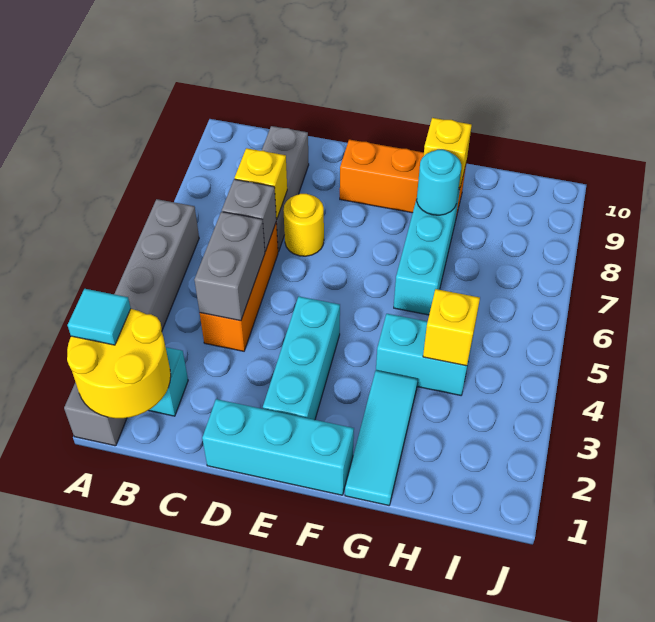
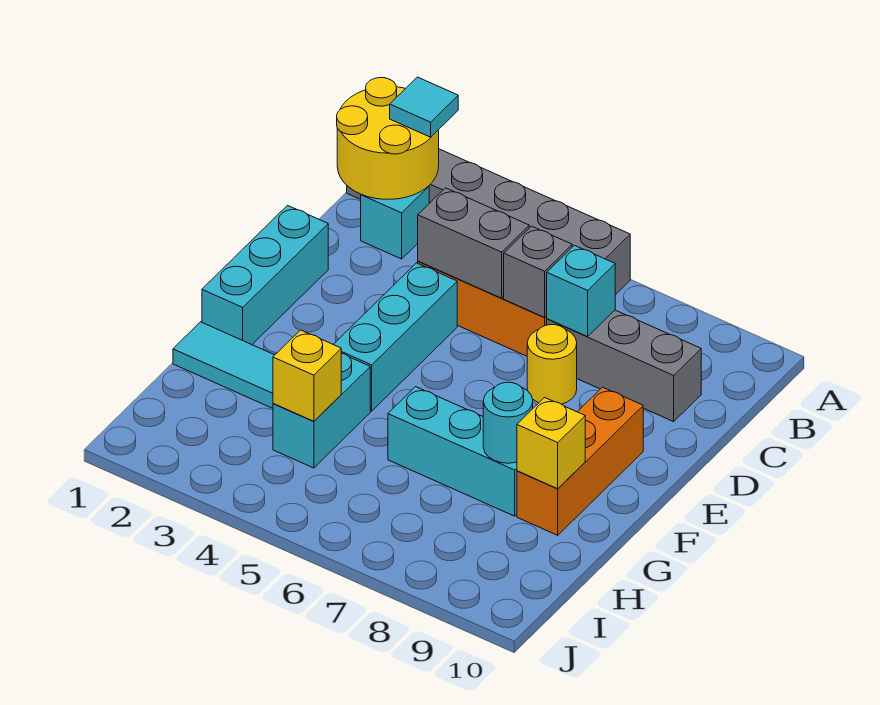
yellow brick C7 level 2 -> cyan brick C7 level 2
cyan brick E2:E4 level 1 -> cyan brick D4:F4 level 1

